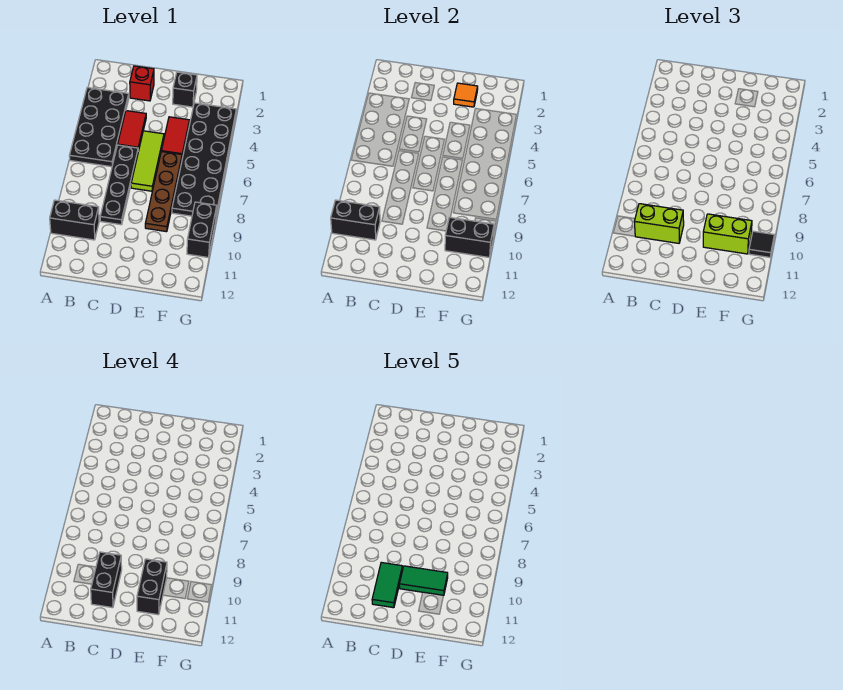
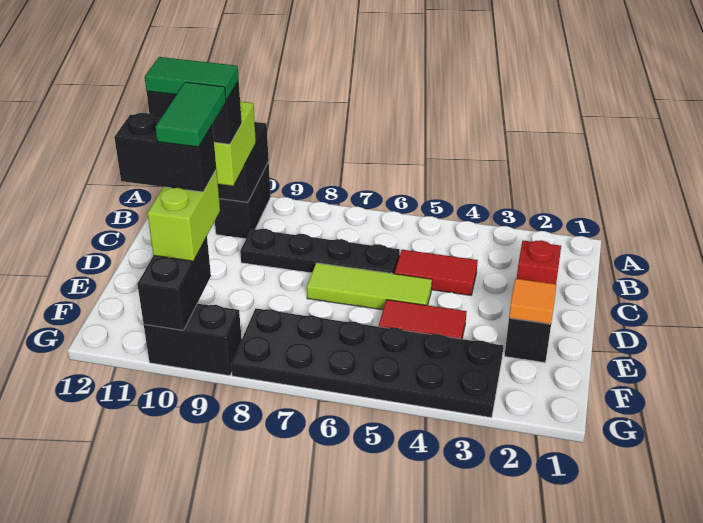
black plate A3:B6 level 1 -> none
brown plate E6:E9 level 1 -> none
black tile G10 level 3 -> none

